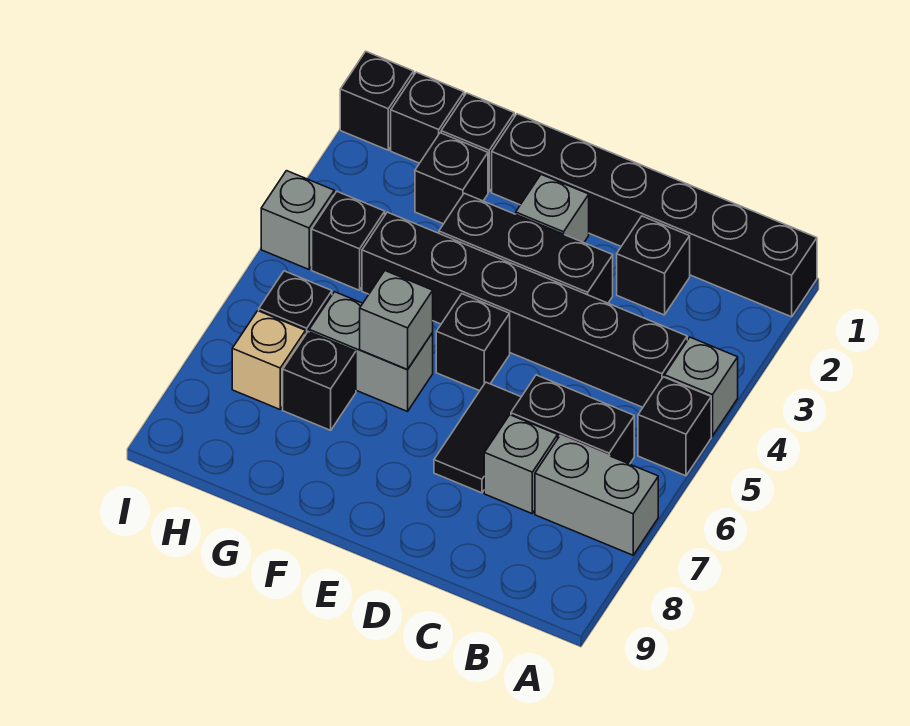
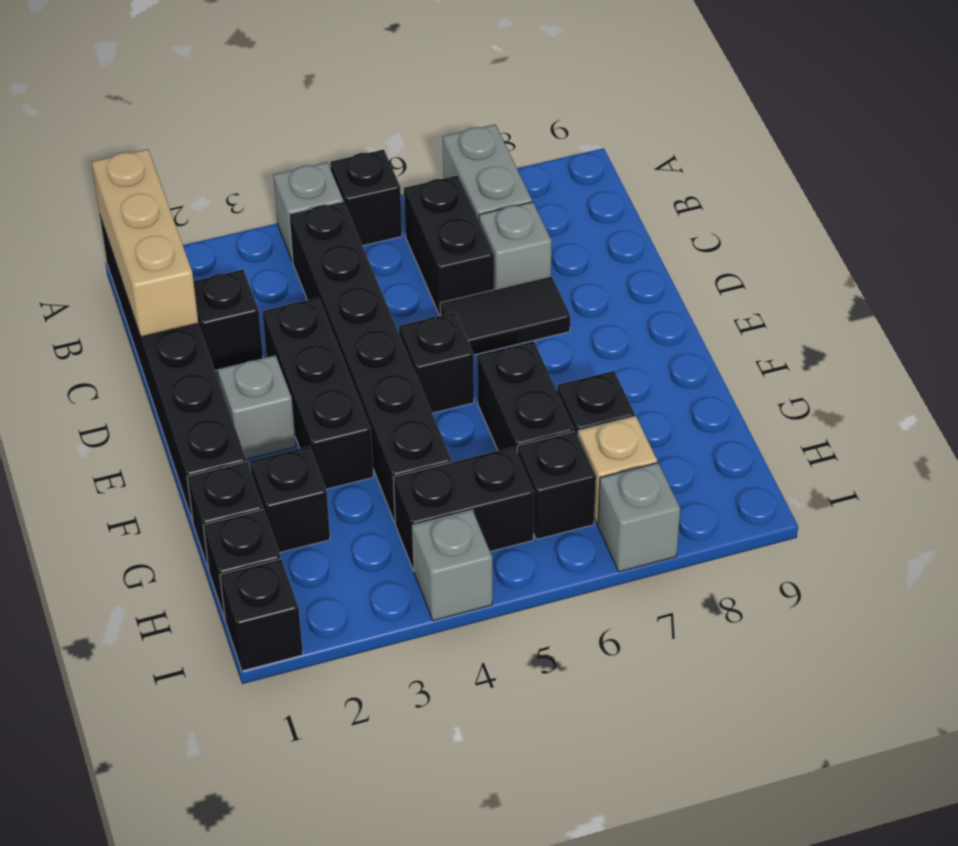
none -> tan brick A1:C1 level 2
grey brick F6:G6 level 1 -> black brick F6:G6 level 1
grey brick F6 level 2 -> grey brick I7 level 1
black brick H4 level 1 -> black brick H4:H5 level 1

